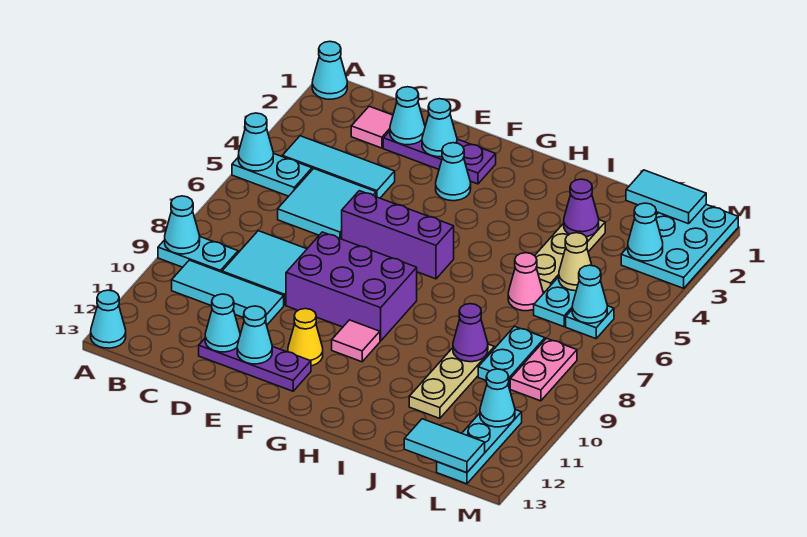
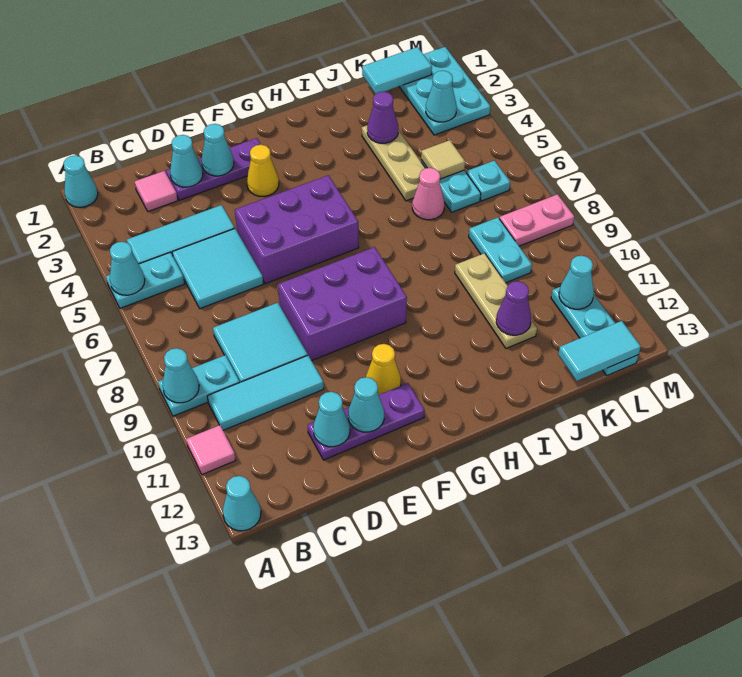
purple brick E6:G6 level 1 -> purple brick E5:G6 level 1
cyan cone F3 level 1 -> yellow cone F3 level 1
pink tile G10 level 1 -> pink tile A11 level 1
purple cone J9 level 2 -> purple cone J11 level 2
tan cone K5 level 2 -> tan tile K5 level 2
cyan cone L6 level 2 -> none
pink plate L8:L9 level 1 -> pink plate L8:M8 level 1

